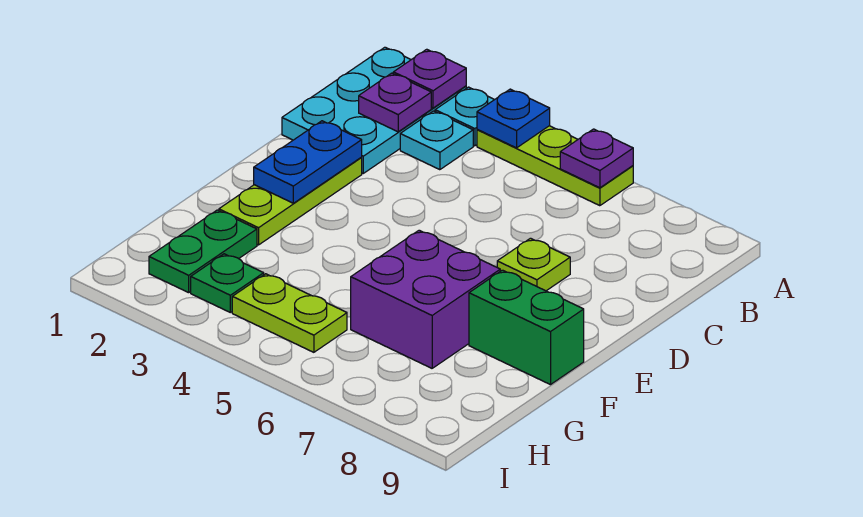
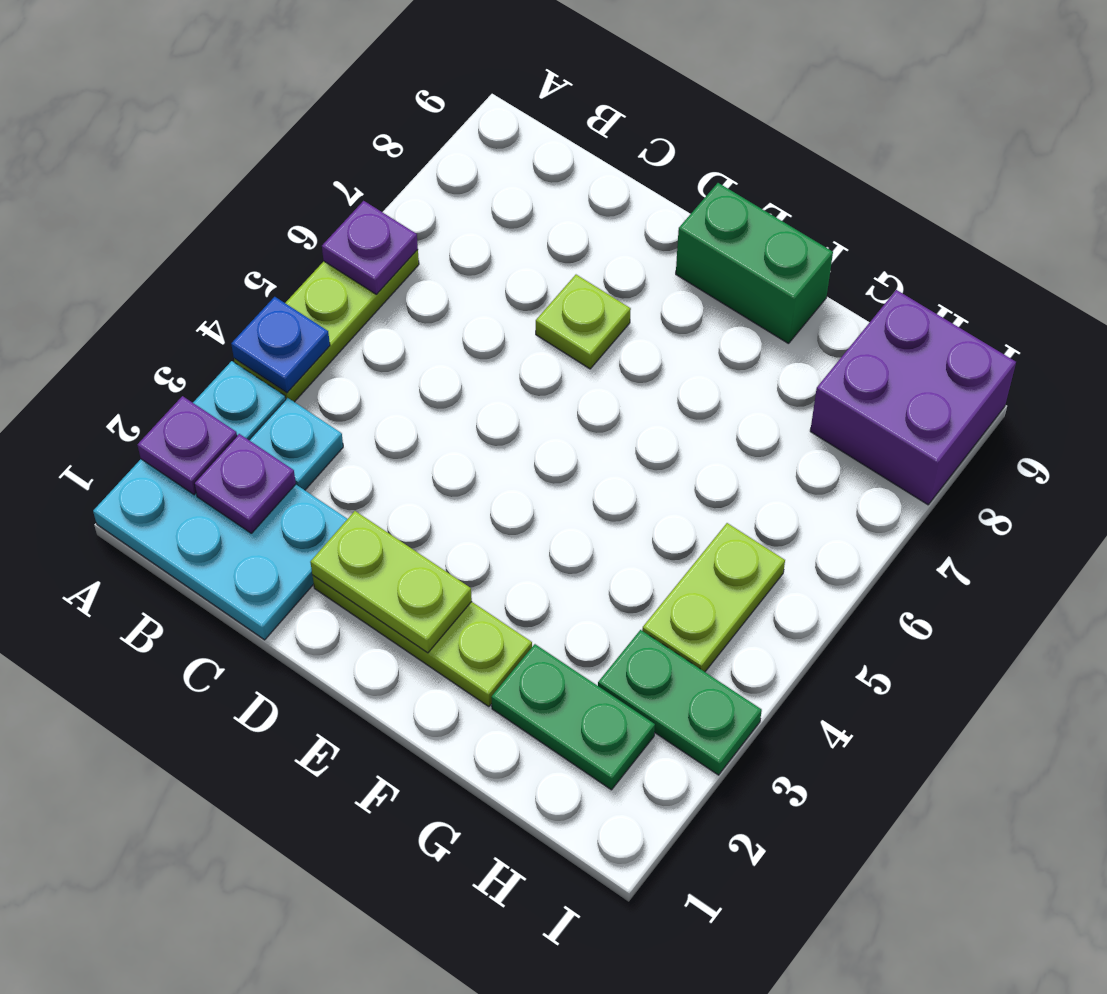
blue plate D2:E2 level 2 -> lime plate D2:E2 level 2
purple brick F6:G7 level 1 -> purple brick H8:I9 level 1
green brick F8:F9 level 1 -> green brick E9:F9 level 1
green plate H3 level 1 -> green plate H3:I3 level 1

